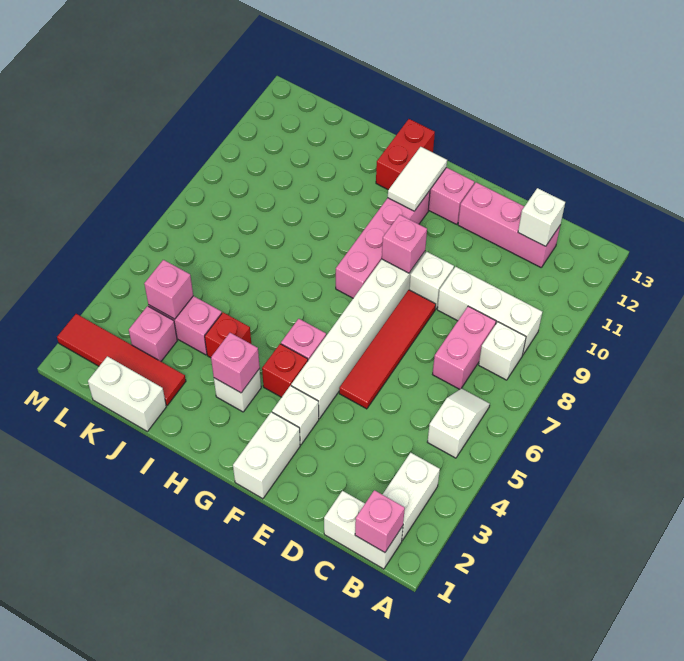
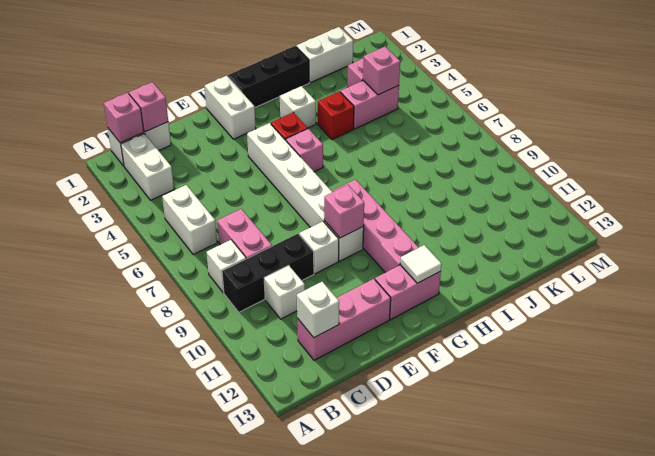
white slope B5:B6 level 1 top 5 -> white brick B5:B6 level 1
white brick B9:D9 level 1 -> black brick B9:D9 level 1
red tile E5:E8 level 1 -> none
white brick F3 level 1 -> white brick C10 level 1
none -> black brick G1:I1 level 1
white tile G11:G12 level 2 -> white tile G12 level 2
pink brick H3 level 2 -> pink brick C1 level 2
red brick H12:H13 level 1 -> none
red tile J2:M2 level 1 -> none

